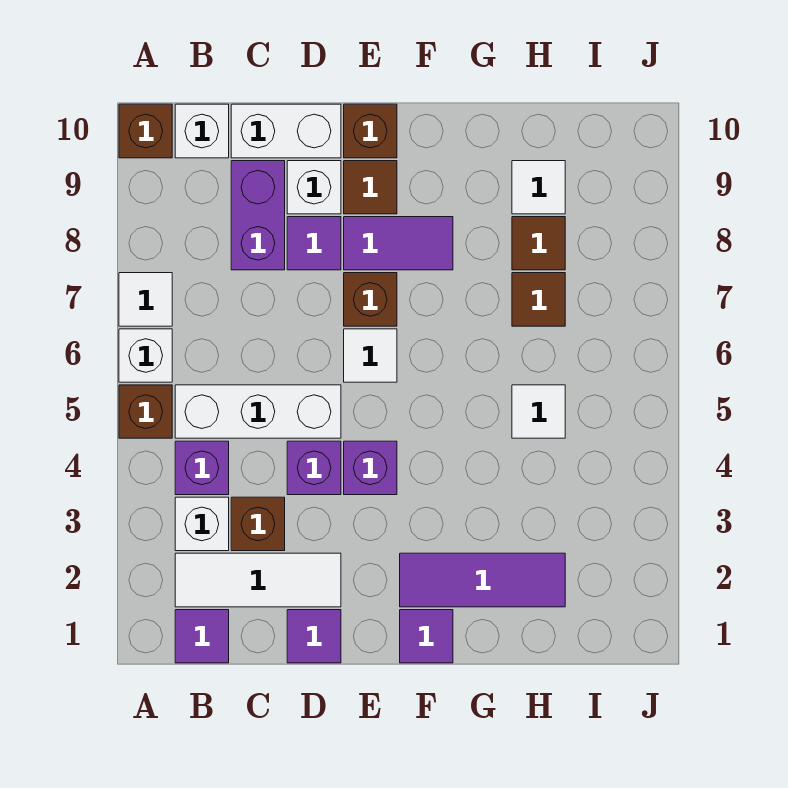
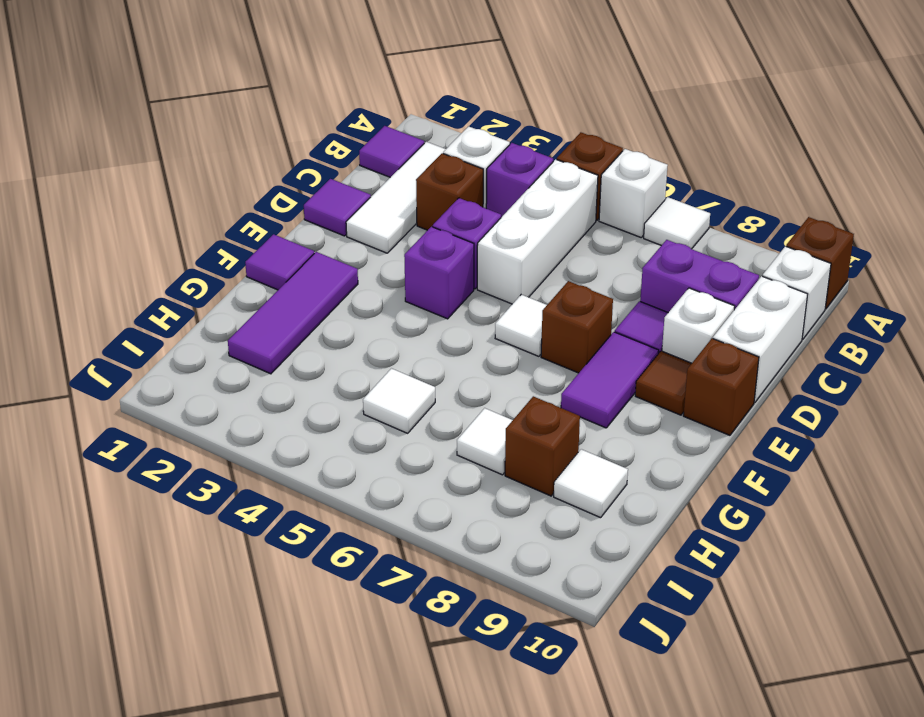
brown tile H7 level 1 -> white tile H7 level 1
brown tile H8 level 1 -> brown brick H8 level 1

